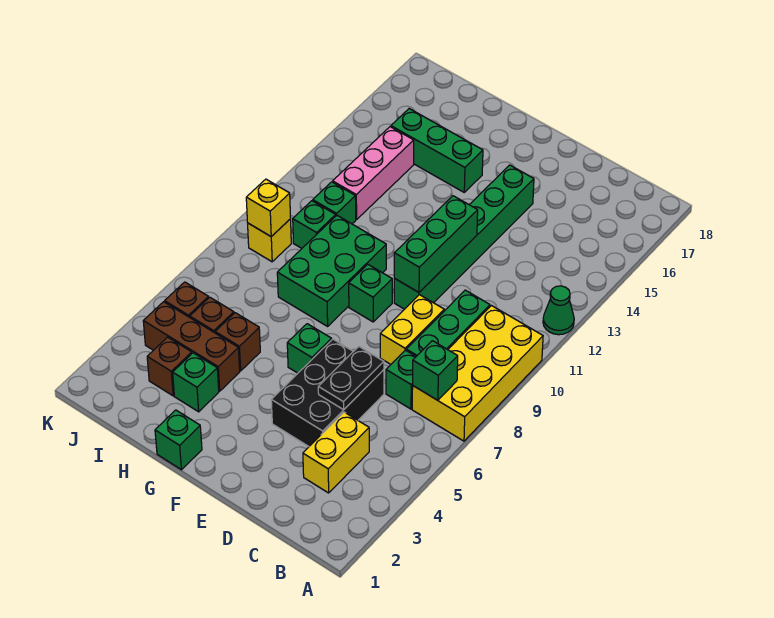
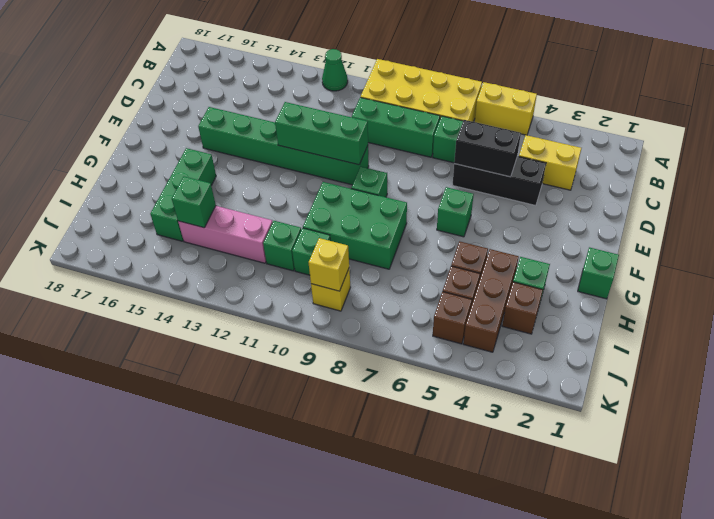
green brick B7 level 2 -> green brick I14 level 2
black brick D4:E6 level 1 -> black brick D4:D6 level 1
black plate D5:D6 level 2 -> black brick D5:D6 level 2
yellow brick D8:D9 level 1 -> yellow brick A5:A6 level 1

